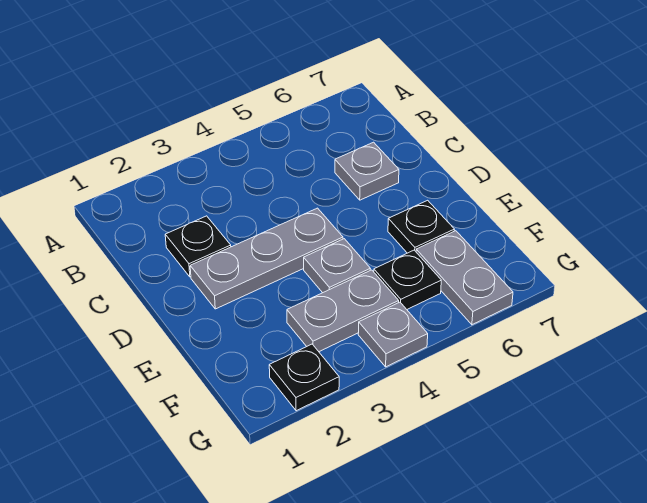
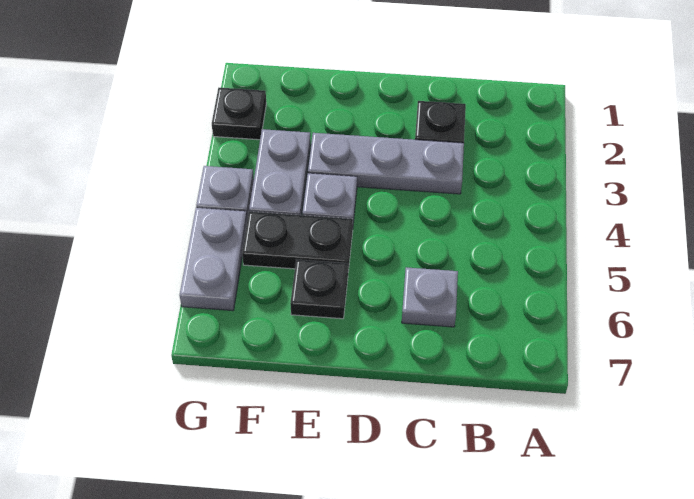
grey plate D2:D4 level 1 -> grey plate C3:E3 level 1
black plate F5 level 1 -> black plate E5:F5 level 1
grey plate F6:G6 level 1 -> grey plate G5:G6 level 1

